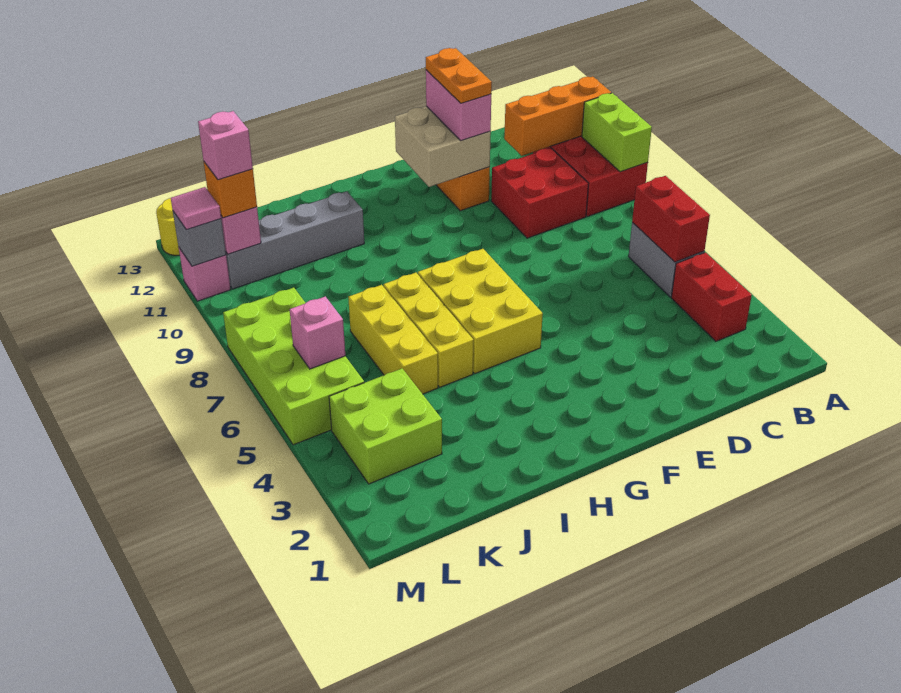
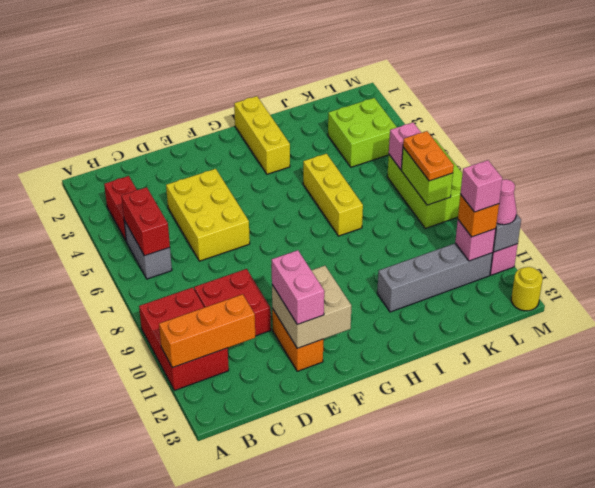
lime brick A9:A10 level 2 -> lime brick L7:L8 level 2
orange plate E11:E12 level 4 -> orange plate L7:L8 level 3
yellow brick G5:H7 level 1 -> yellow brick D4:E6 level 1
yellow brick J5:J7 level 1 -> yellow brick H1:H3 level 1
lime brick L5:M8 level 1 -> lime brick L6:M8 level 1
pink tile M11 level 3 -> pink cone M11 level 3

